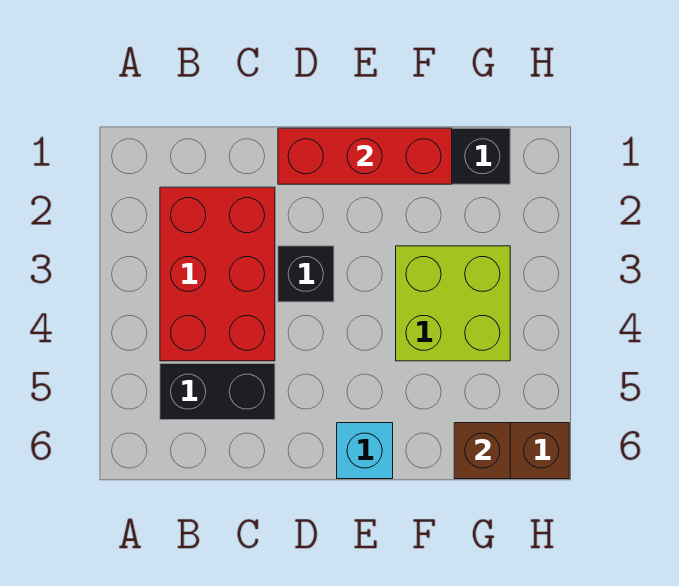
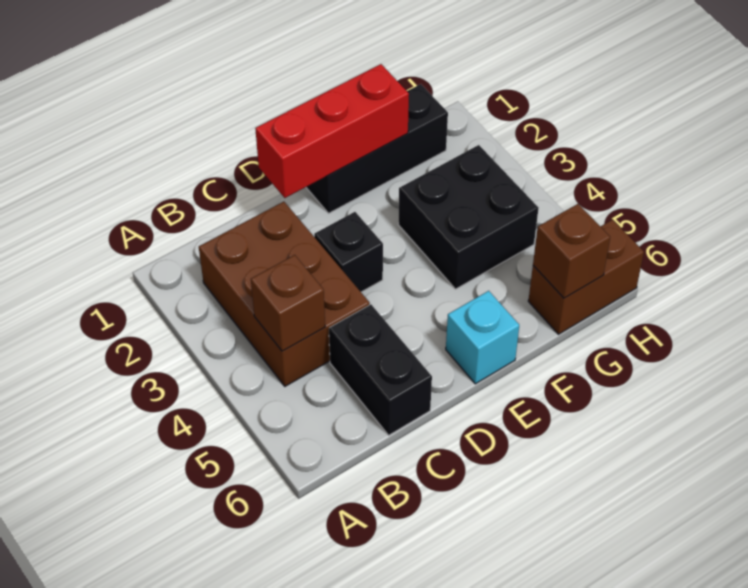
red brick B2:C4 level 1 -> brown brick B2:C4 level 1
none -> brown brick B4 level 2
black brick B5:C5 level 1 -> black brick C5:C6 level 1
lime brick F3:G4 level 1 -> black brick F3:G4 level 1

